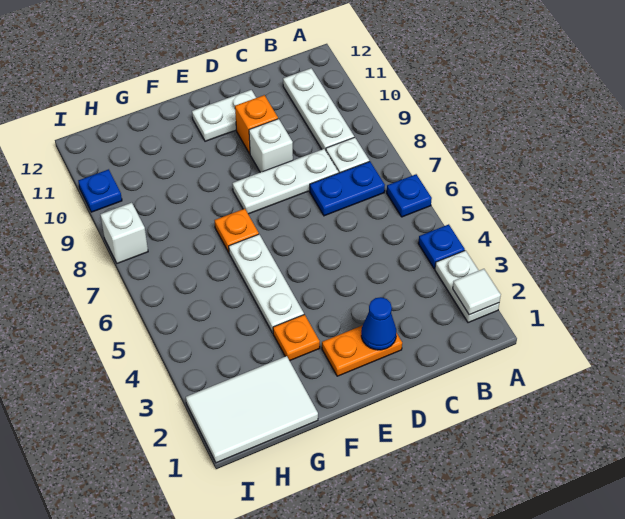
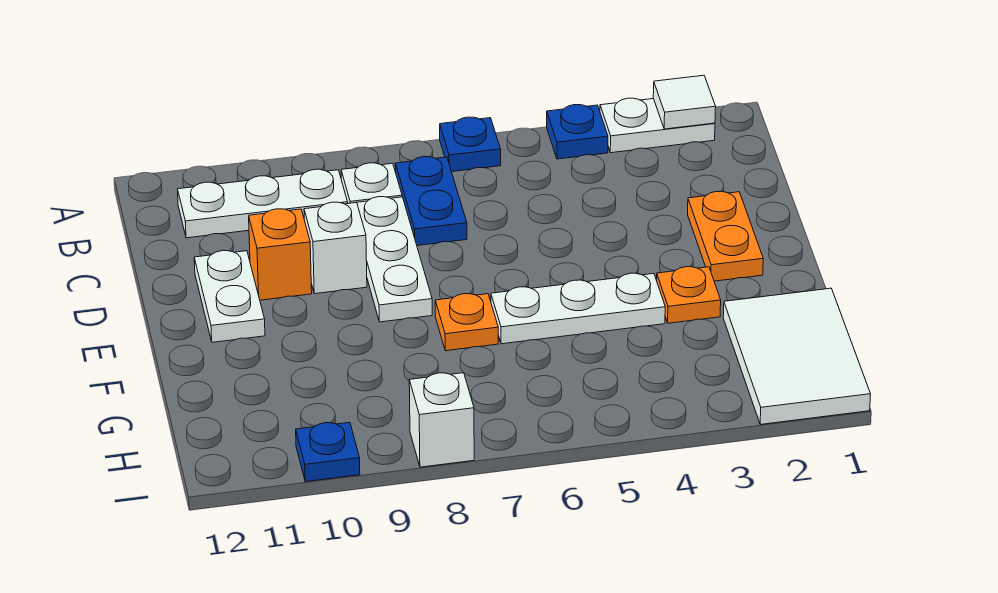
blue cone D2 level 2 -> none

